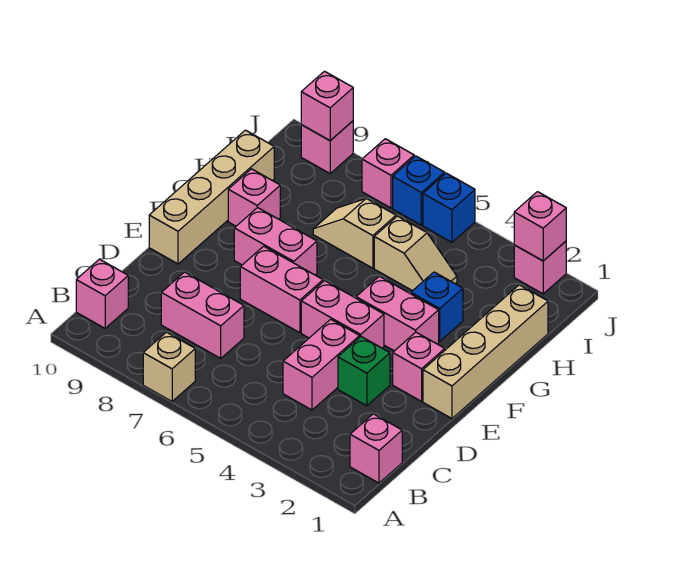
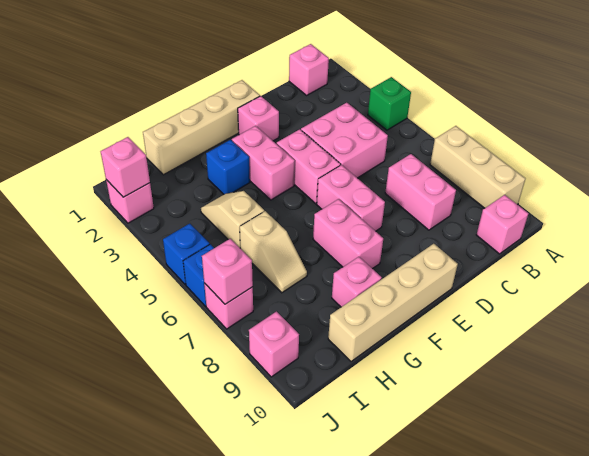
tan brick A7 level 1 -> tan brick A7:A9 level 1
pink brick C4:D4 level 1 -> pink brick C4:D5 level 1
green brick D3 level 1 -> green brick A4 level 1
pink brick J9 level 2 -> pink brick J7 level 2

